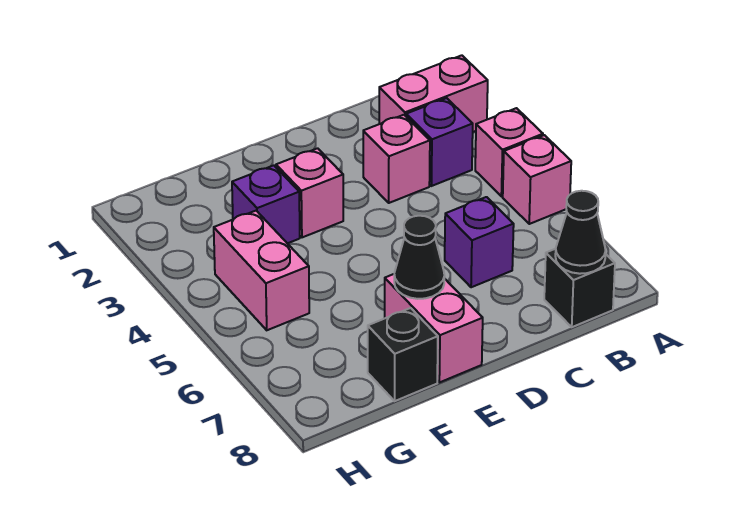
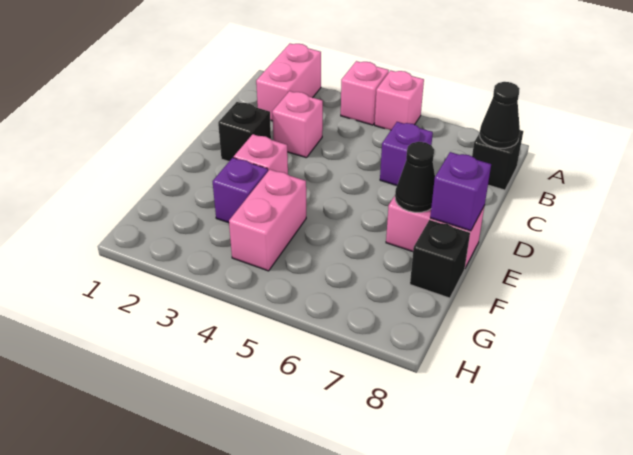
purple brick B3 level 1 -> purple brick E8 level 2
none -> black brick D2 level 1
pink brick G4:G5 level 1 -> pink brick F4:G4 level 1

